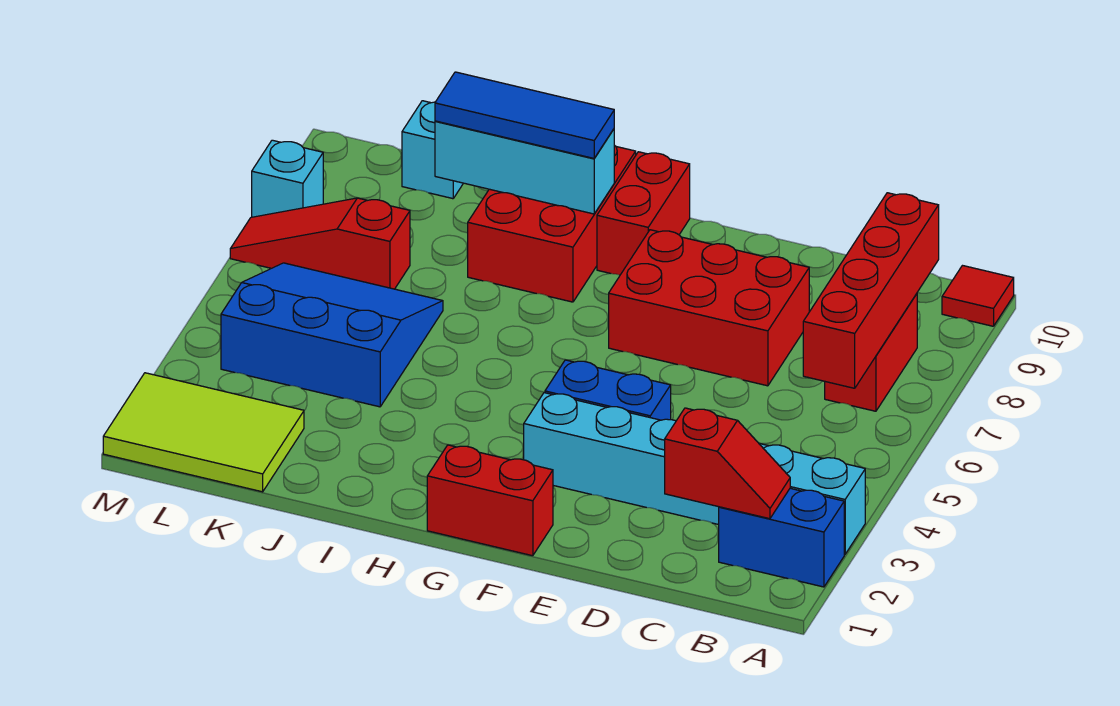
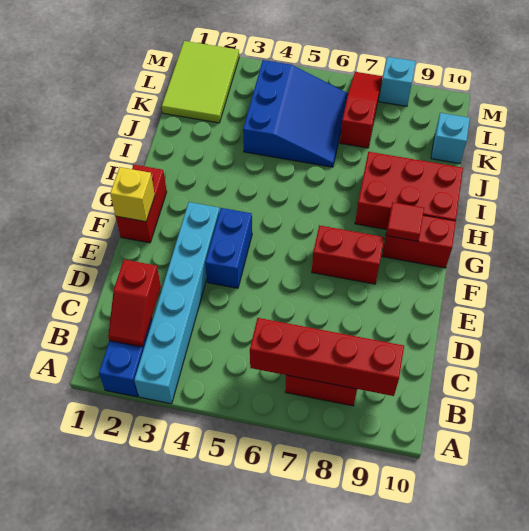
red tile A10 level 1 -> red tile G9 level 2
red brick D7:F8 level 1 -> red brick F7:F8 level 1
none -> yellow brick F1 level 2
cyan brick H9:J9 level 2 -> none
blue tile H9:J9 level 3 -> none

